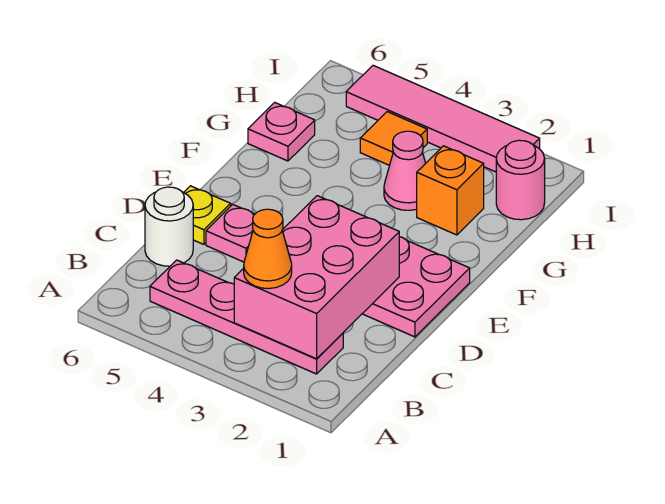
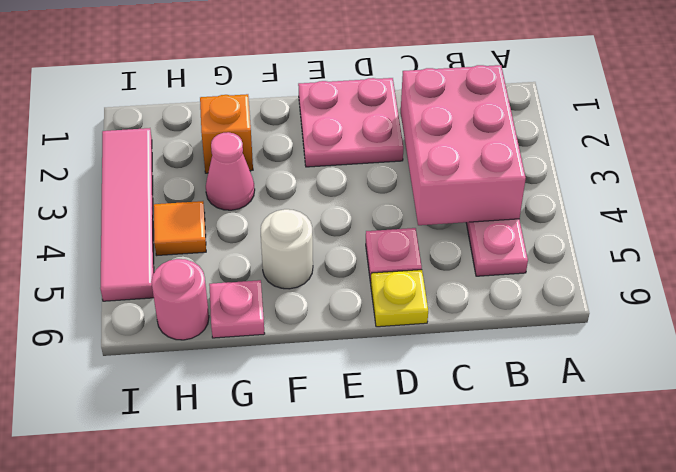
pink brick B2:D3 level 2 -> pink brick B2:C4 level 2
orange cone B3 level 3 -> none
white round brick C6 level 1 -> white round brick F5 level 1
pink round brick H1 level 1 -> pink round brick H6 level 1

